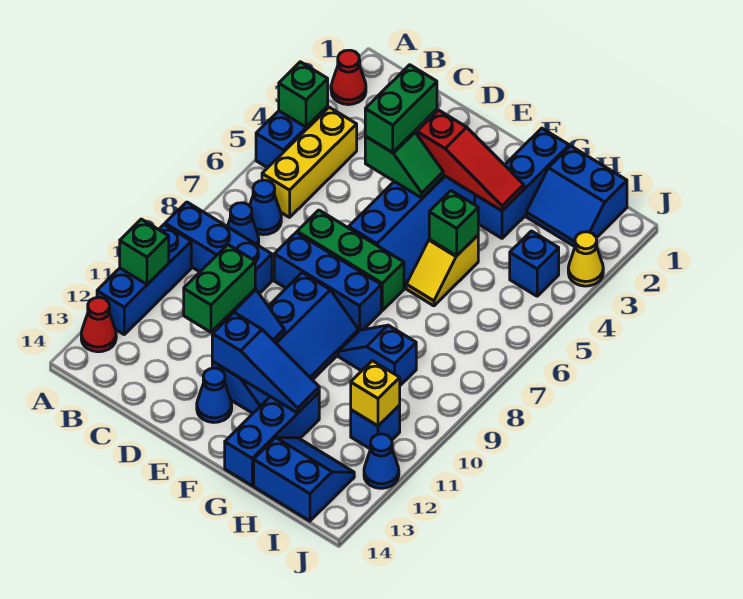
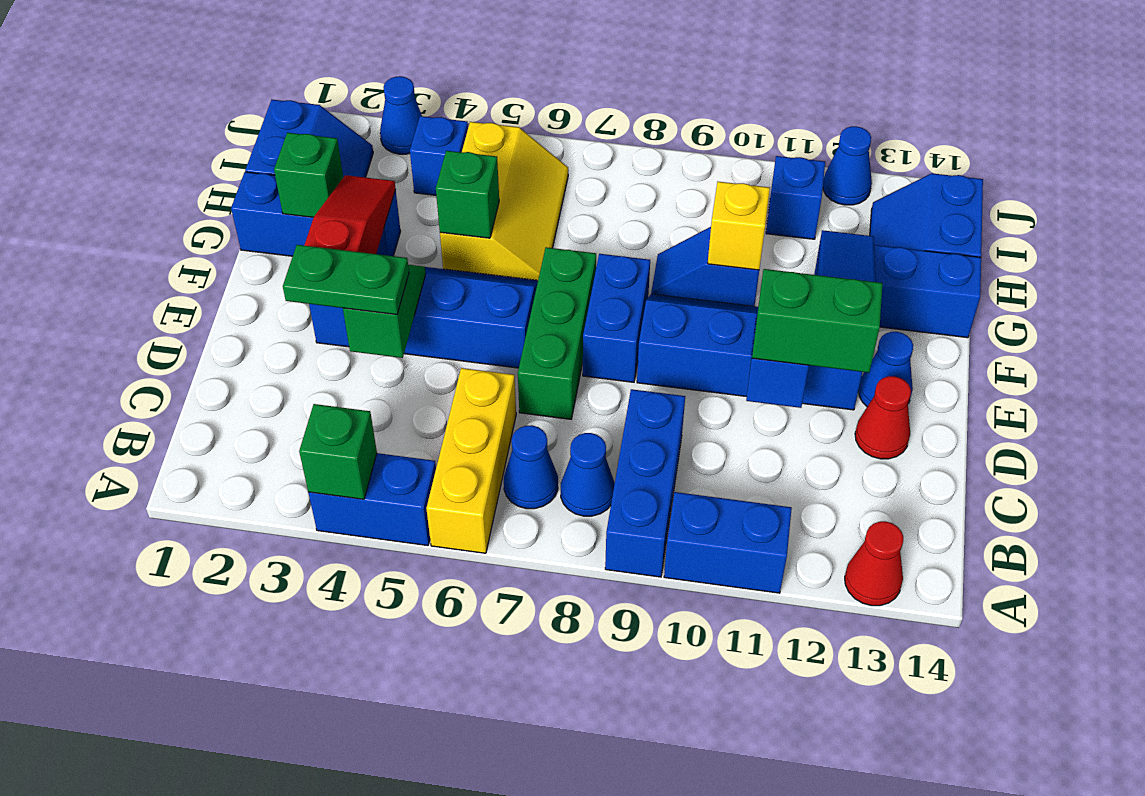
red cone A2 level 1 -> red cone D13 level 1
blue brick A10:A12 level 1 -> blue brick A10:A11 level 1
green brick A11 level 2 -> green brick G2 level 2
yellow brick B4:B6 level 1 -> yellow brick A6:C6 level 1
green brick D3:D4 level 3 -> green plate D3:D4 level 3
blue brick D8:F8 level 1 -> blue brick E8:F8 level 1
yellow slope G5:G6 level 1 top 5 -> yellow slope G5:I6 level 1 top 5
blue slope G9:H9 level 1 top H -> blue slope G9:G10 level 1 top 10
yellow brick I11 level 2 -> yellow brick G10 level 2
yellow cone J3 level 1 -> blue cone J3 level 1

